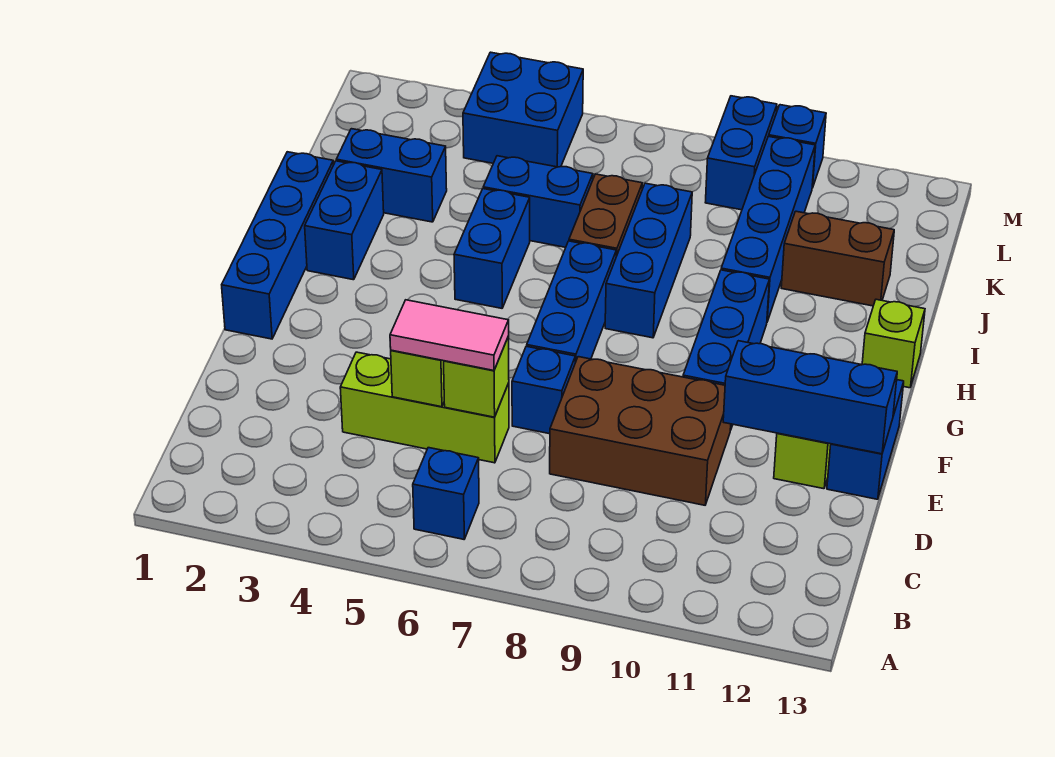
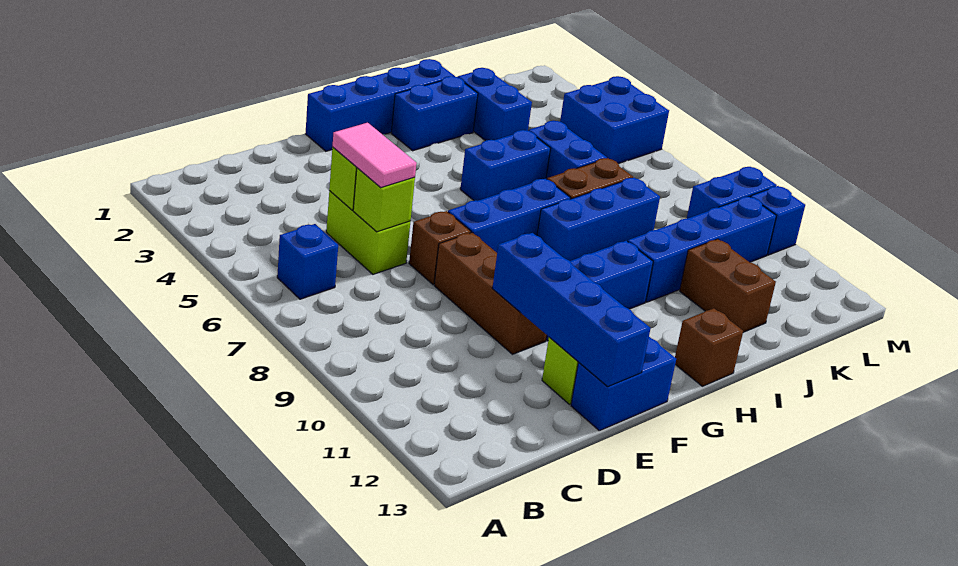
lime brick D4:D6 level 1 -> lime brick D5:D6 level 1
brown brick D8:E10 level 1 -> brown brick E8:E10 level 1
blue brick E7 level 1 -> brown brick E7 level 1
blue brick E11:E13 level 2 -> blue brick E10:E13 level 2
lime brick H13 level 1 -> brown brick H13 level 1

